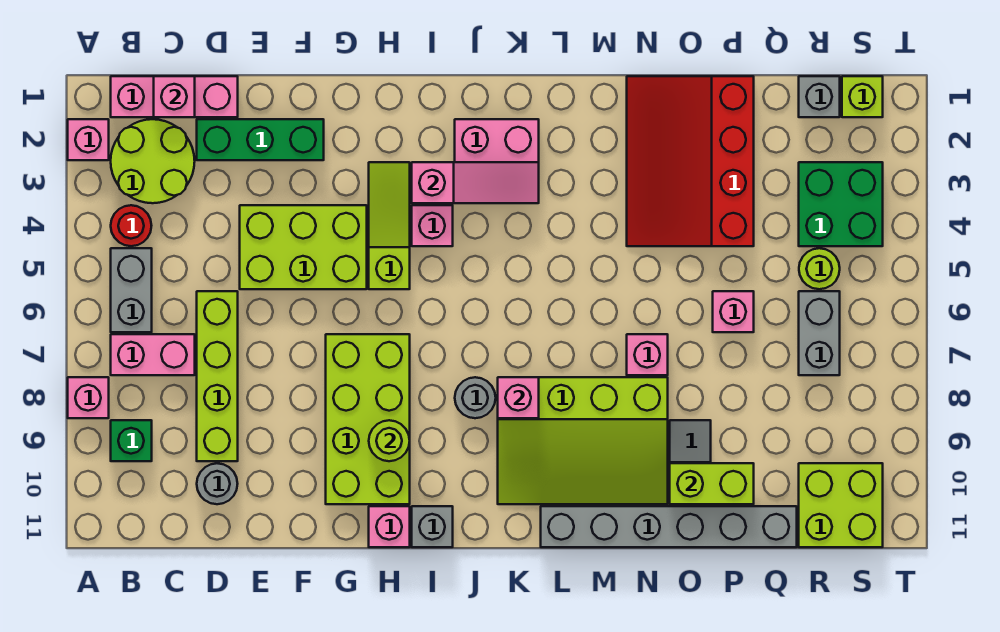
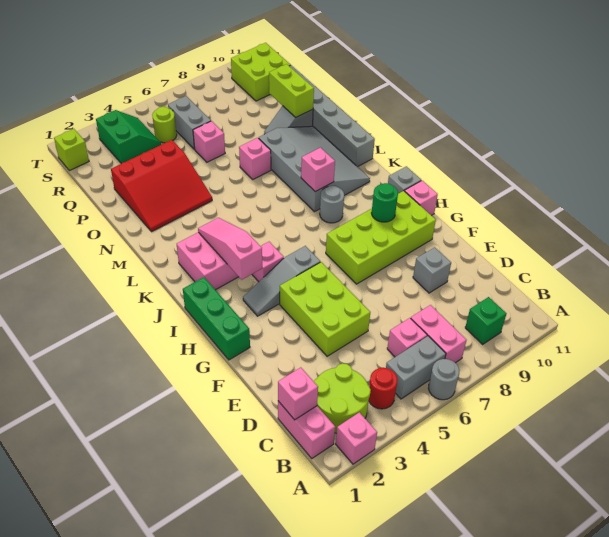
pink brick A8 level 1 -> pink brick C6 level 1
pink brick B1:D1 level 1 -> pink brick B1:C1 level 1
green brick D2:F2 level 1 -> green brick G1:I1 level 1
lime brick D6:D9 level 1 -> none
grey round brick D10 level 1 -> grey round brick A6 level 1
lime slope H3:H5 level 1 top 5 -> grey slope H3:H5 level 1 top 5
lime round brick H9 level 2 -> green round brick H9 level 2
lime slope K8:N10 level 1 top 8 -> grey slope K8:N10 level 1 top 8
red slope N1:P4 level 1 top P -> red slope N2:P4 level 1 top P
grey brick R1 level 1 -> grey brick E9 level 1
green brick R3:S4 level 1 -> green slope R3:S4 level 1 top 3
grey brick R6:R7 level 1 -> grey brick Q6:R6 level 1

